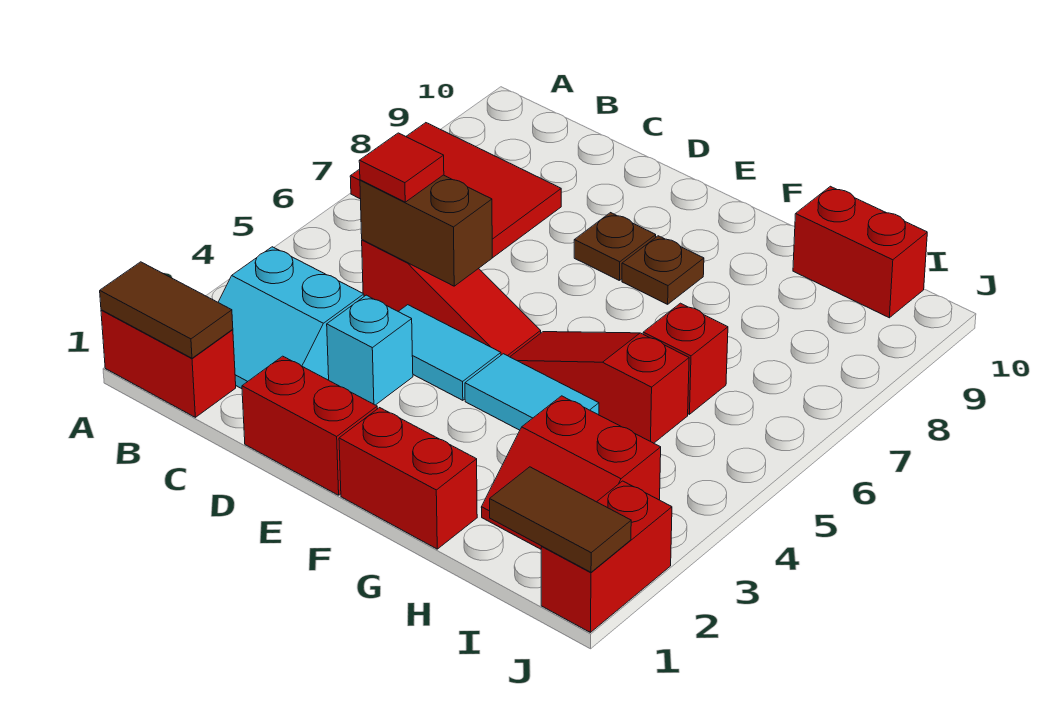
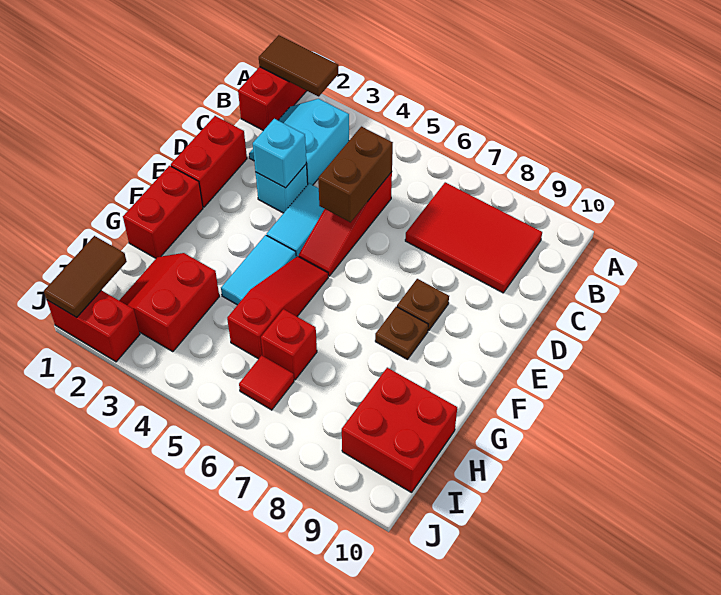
brown tile A1:B1 level 2 -> brown tile A1:A2 level 2
red tile A7:C8 level 1 -> red tile B7:C9 level 1
red tile C5 level 3 -> red tile I6 level 1
none -> cyan brick D3 level 2
red brick H10:I10 level 1 -> red brick H9:I10 level 1

